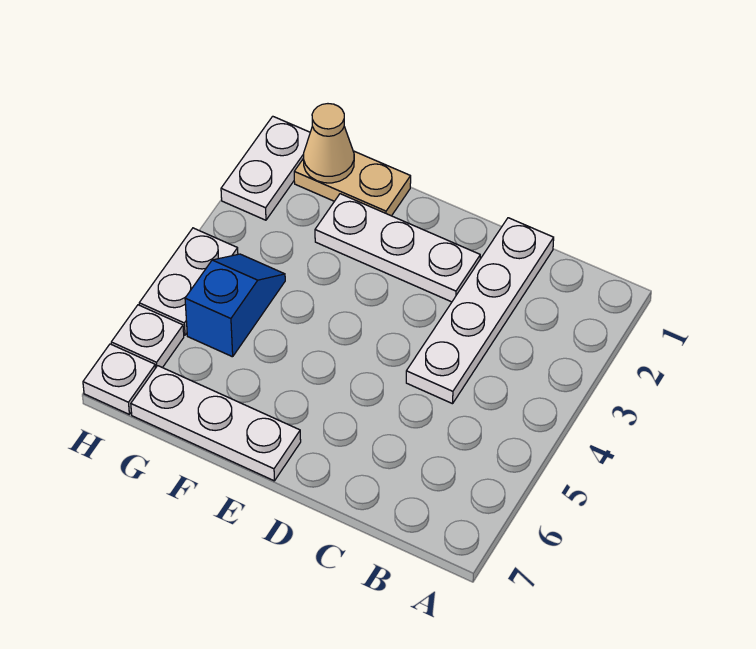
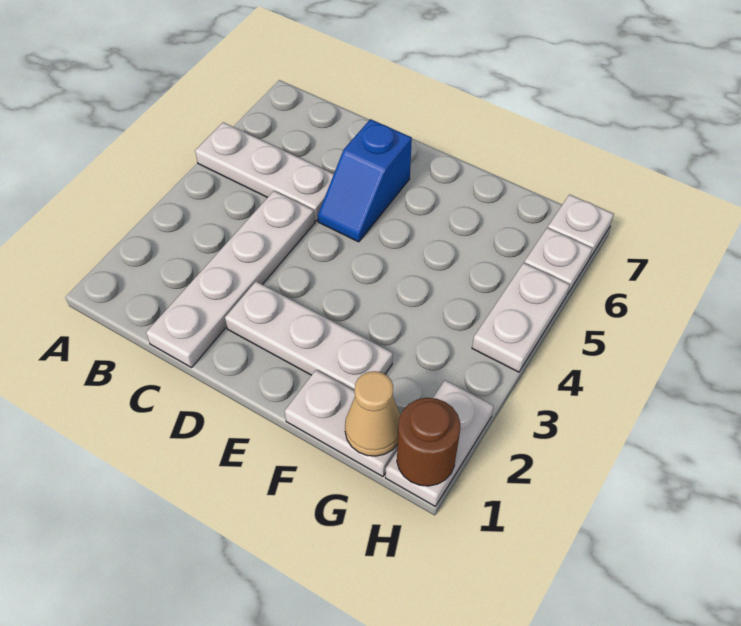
white plate E7:G7 level 1 -> white plate A5:C5 level 1
tan plate F1:G1 level 1 -> white plate F1:G1 level 1
blue slope G4:G5 level 1 top 5 -> blue slope D5:D6 level 1 top 6
none -> brown round brick H1 level 2

